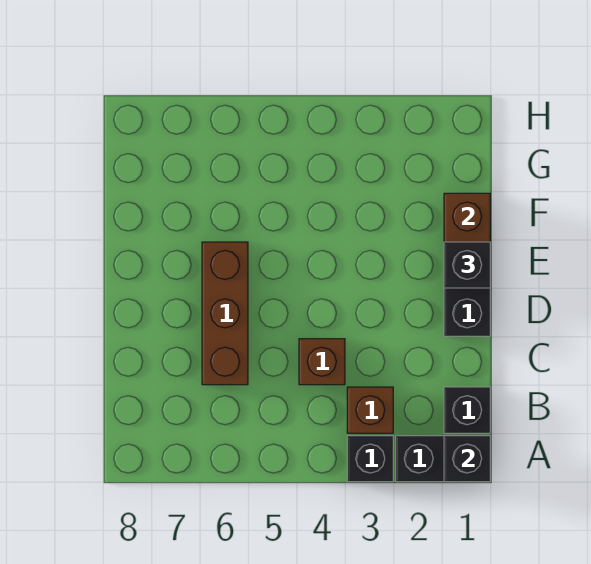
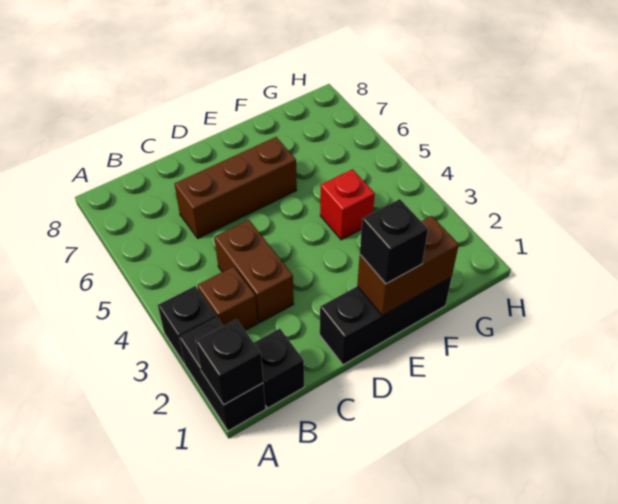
brown brick C4 level 1 -> brown brick C3:C4 level 1
none -> red brick F4 level 1

